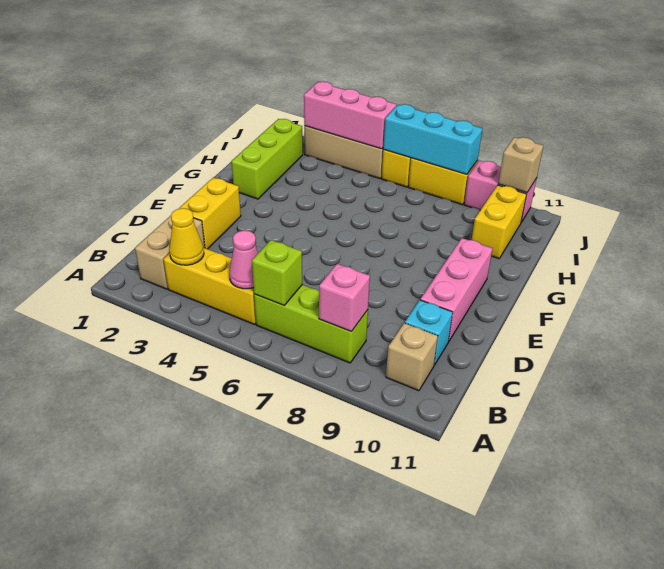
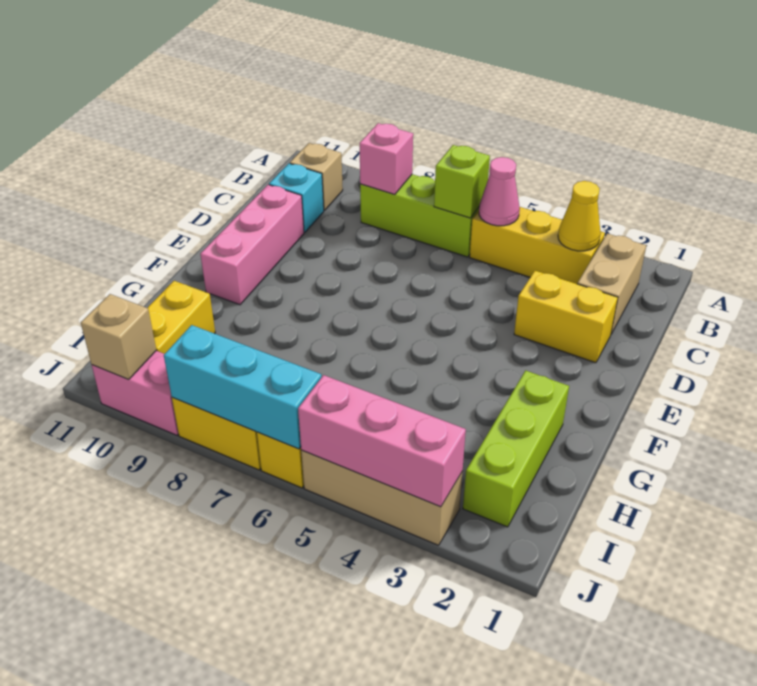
yellow brick D2:E2 level 1 -> yellow brick D2:D3 level 1

